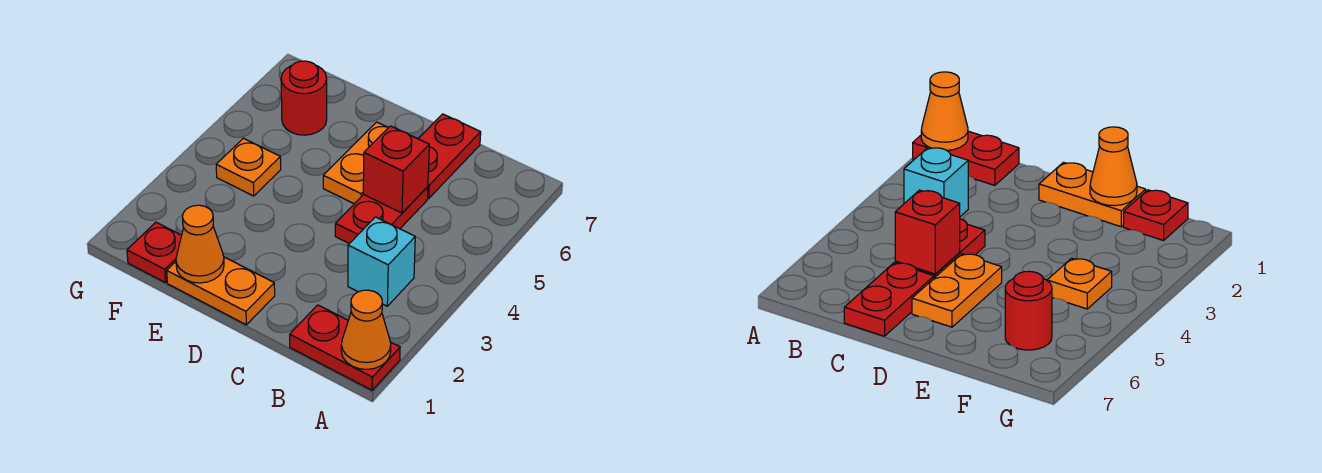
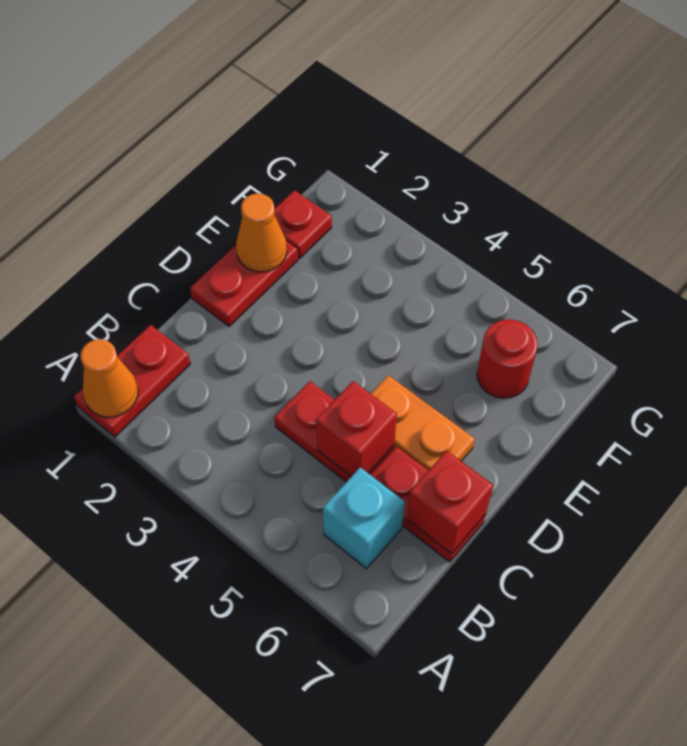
cyan brick B3 level 1 -> cyan brick B6 level 1
none -> red brick C7 level 2
orange plate D1:E1 level 1 -> red plate D1:E1 level 1
orange plate F4 level 1 -> none

